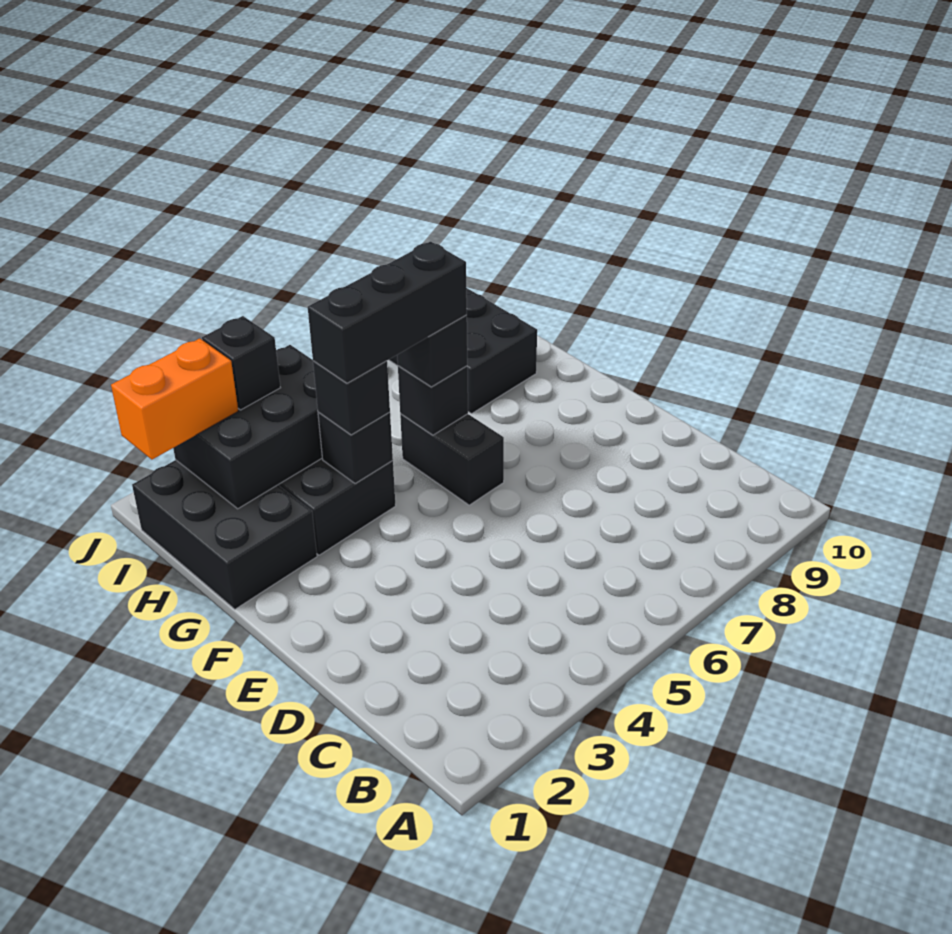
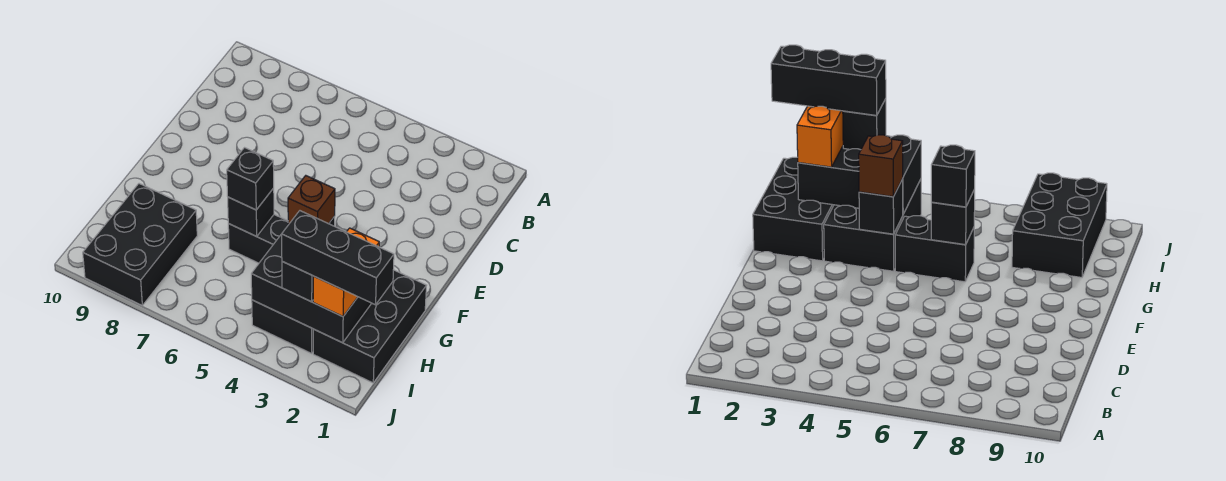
black brick F6:G6 level 1 -> black brick G5:G6 level 1
black brick G4 level 3 -> brown brick G4 level 3
black brick G4:G6 level 4 -> black brick I1:I3 level 4
orange brick I1:I2 level 3 -> orange brick H2:I2 level 3

